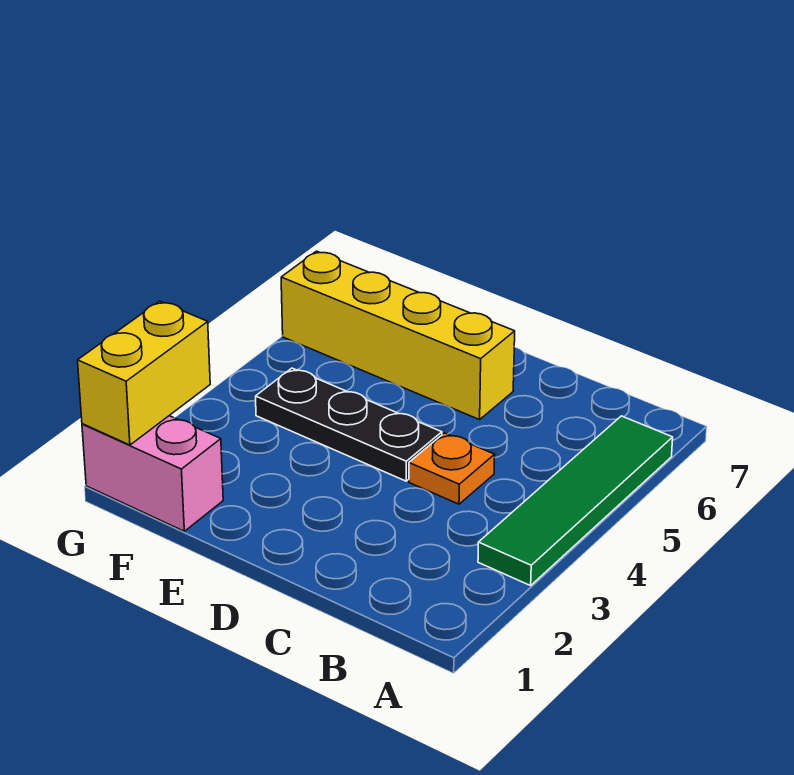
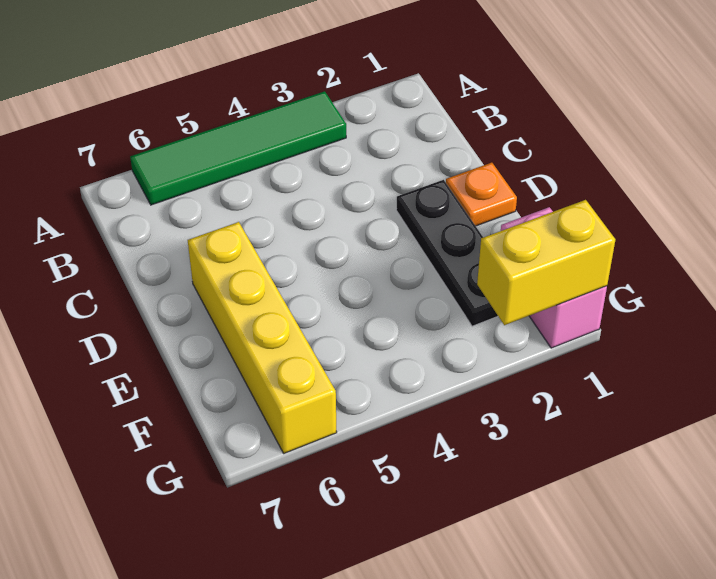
orange plate C4 level 1 -> orange plate D1 level 1
black plate D4:F4 level 1 -> black plate D2:F2 level 1

